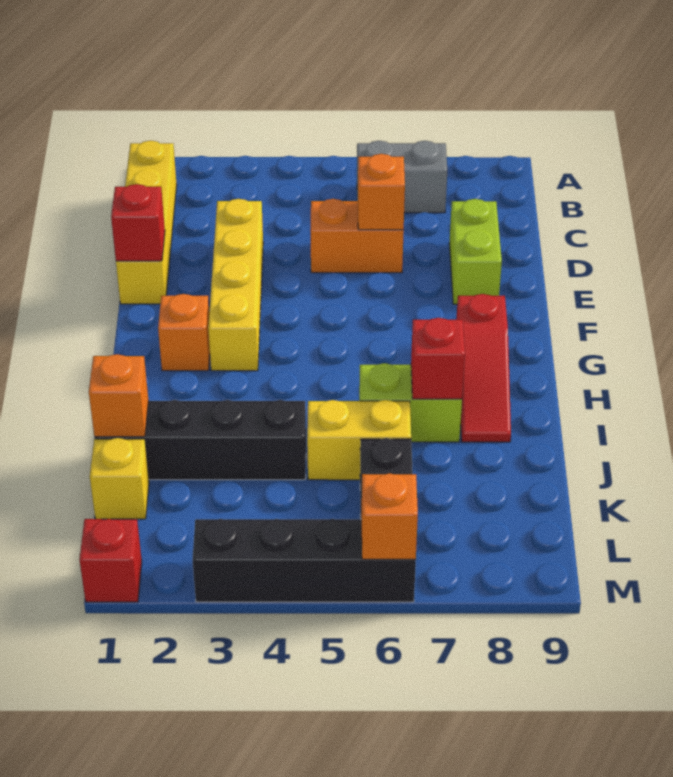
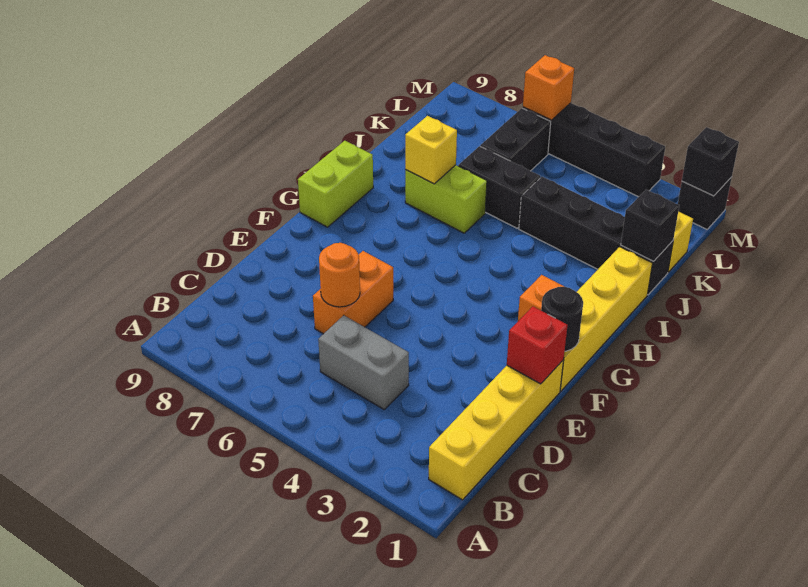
grey brick B6:B7 level 1 -> grey brick C4:C5 level 1
yellow brick D3:G3 level 1 -> yellow brick F1:I1 level 1
orange brick D5:D6 level 1 -> orange brick D6:E6 level 1
orange brick D6 level 2 -> orange round brick D6 level 2
lime brick D8:E8 level 1 -> lime brick G9:H9 level 1
none -> black round brick F1 level 2
red slope G8:I8 level 1 top G -> none
red brick I7 level 2 -> yellow brick I7 level 2
orange brick J1 level 2 -> black brick J1 level 2
yellow brick J5:J6 level 1 -> black brick J5:J6 level 1
red brick M1 level 1 -> black brick M1 level 1
none -> black brick M1 level 2

